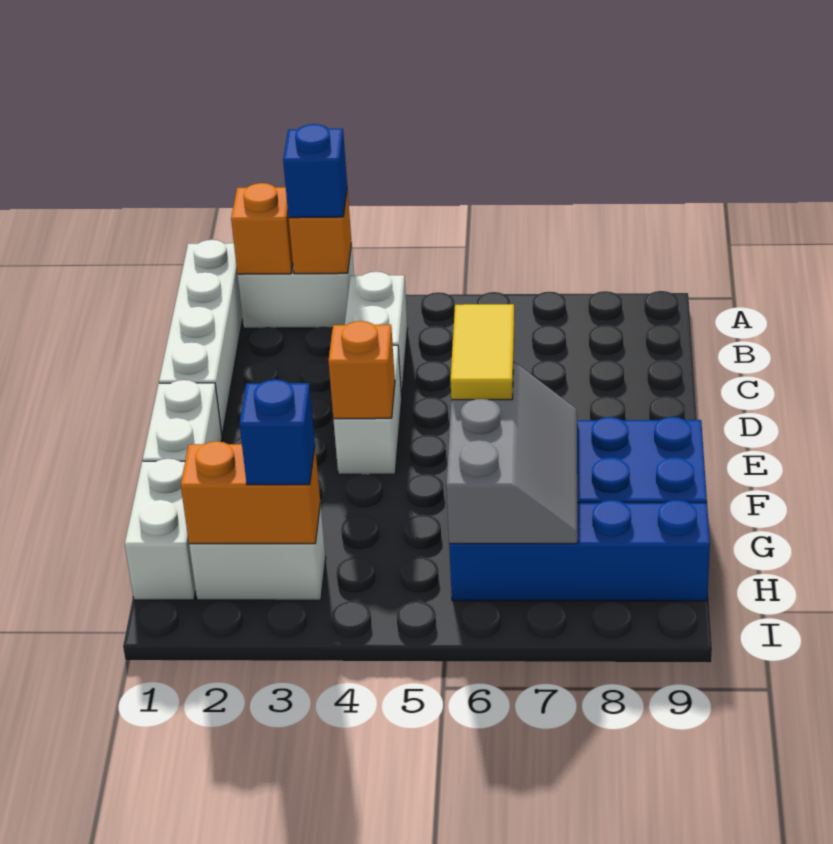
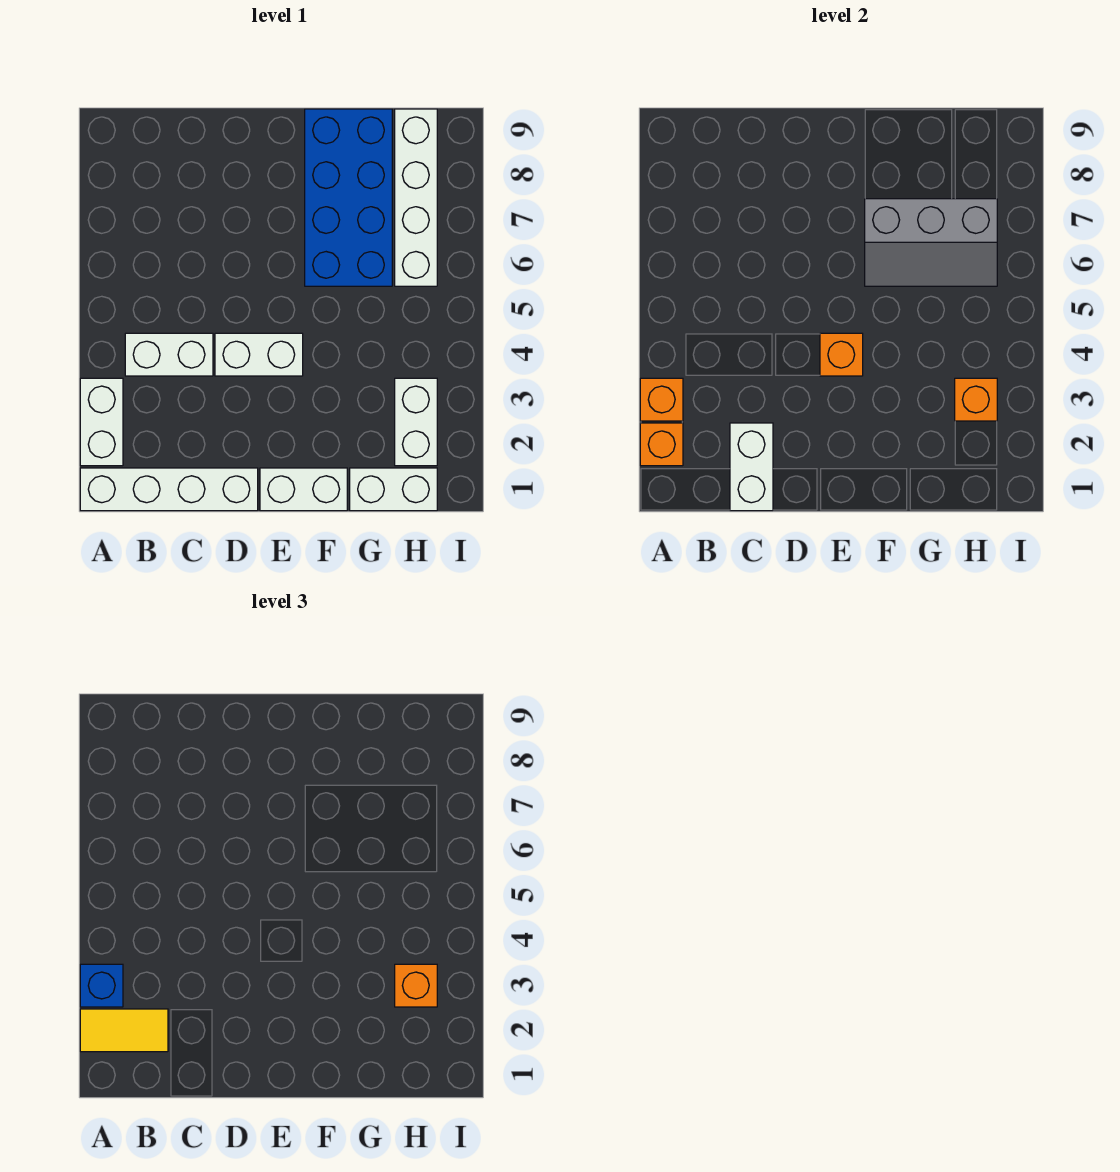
none -> white brick C1:C2 level 2
yellow tile E6:F6 level 3 -> yellow tile A2:B2 level 3
grey slope F6:H7 level 2 top 6 -> grey slope F6:H7 level 2 top 7
orange brick H2:H3 level 2 -> orange brick H3 level 2
blue brick H3 level 3 -> orange brick H3 level 3
blue brick H6:H9 level 1 -> white brick H6:H9 level 1

